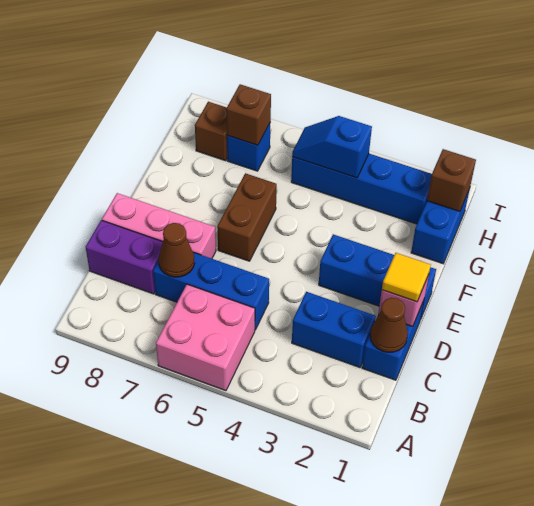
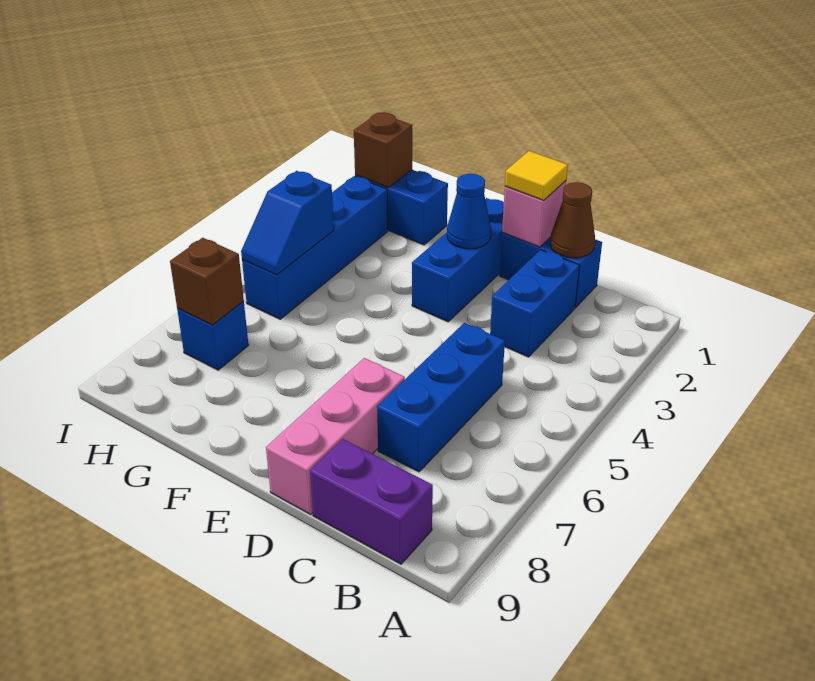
pink brick A5:B6 level 1 -> none
brown cone C7 level 2 -> none
purple brick C8:C9 level 1 -> purple brick B9:C9 level 1
none -> blue cone E2 level 2
brown brick E6:F6 level 1 -> none
brown brick H8 level 1 -> none

